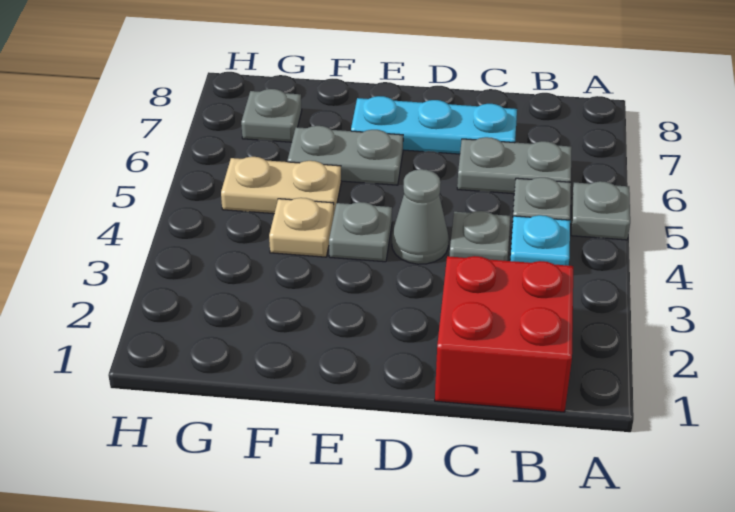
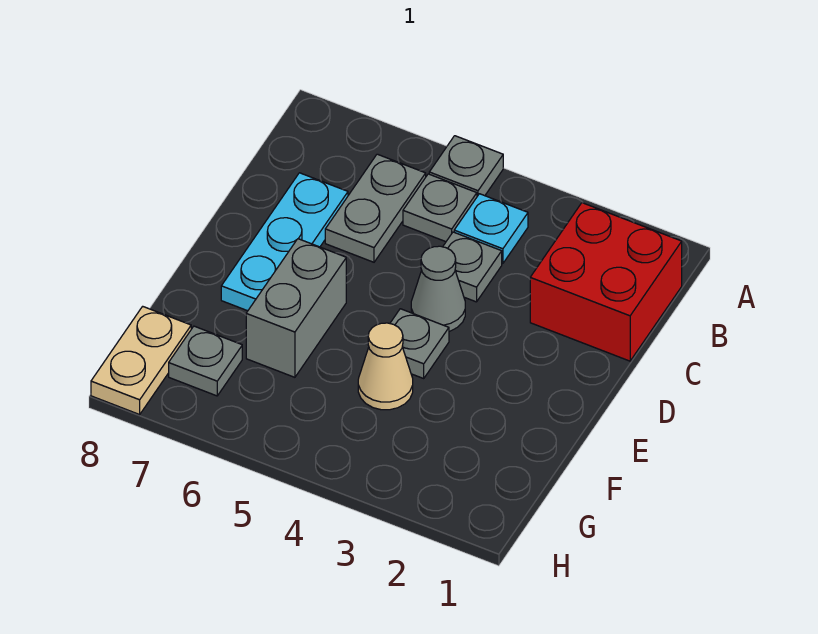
grey plate E6:F6 level 1 -> grey brick E6:F6 level 1
tan plate F4 level 1 -> tan cone F4 level 1
tan plate F5:G5 level 1 -> tan plate G8:H8 level 1

